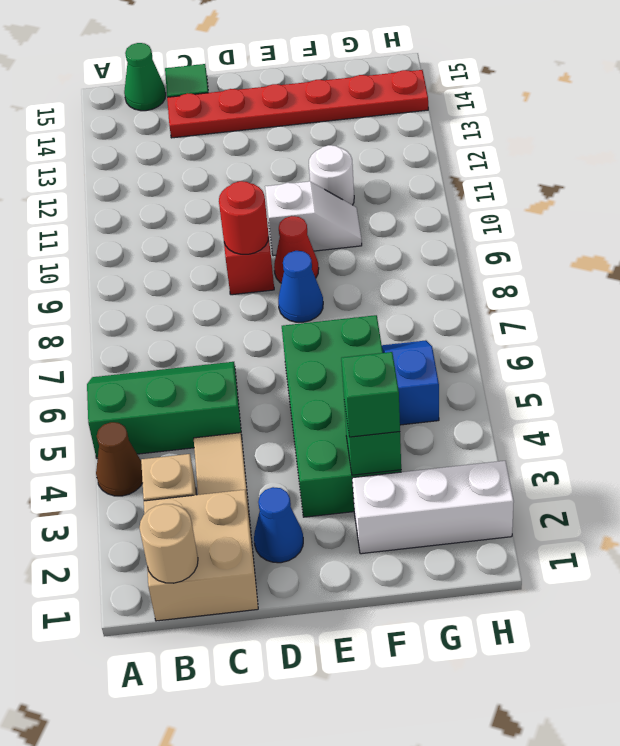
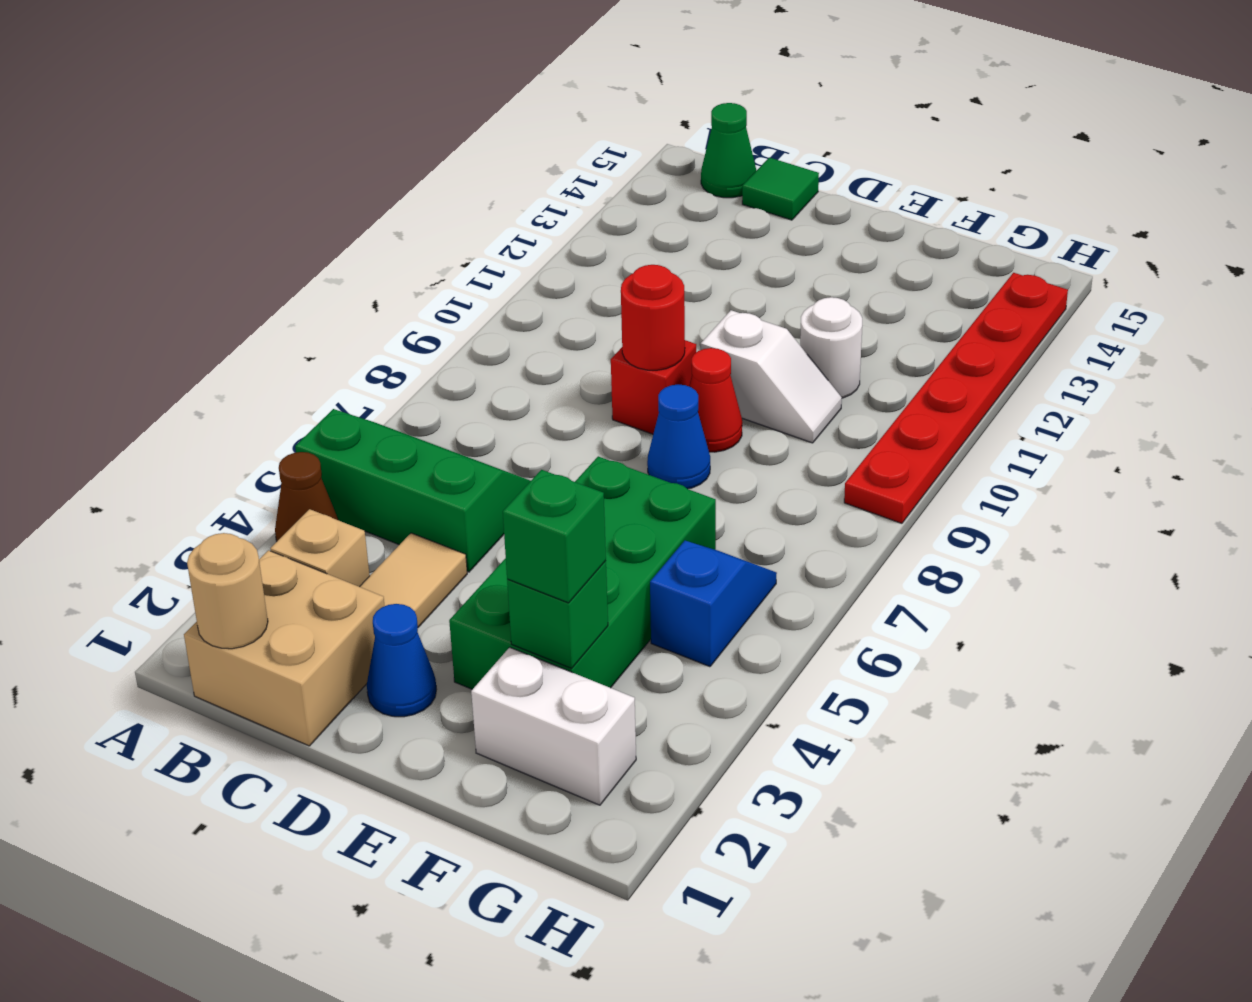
red plate C14:H14 level 1 -> red plate H9:H14 level 1
white brick F2:H2 level 1 -> white brick F2:G2 level 1

